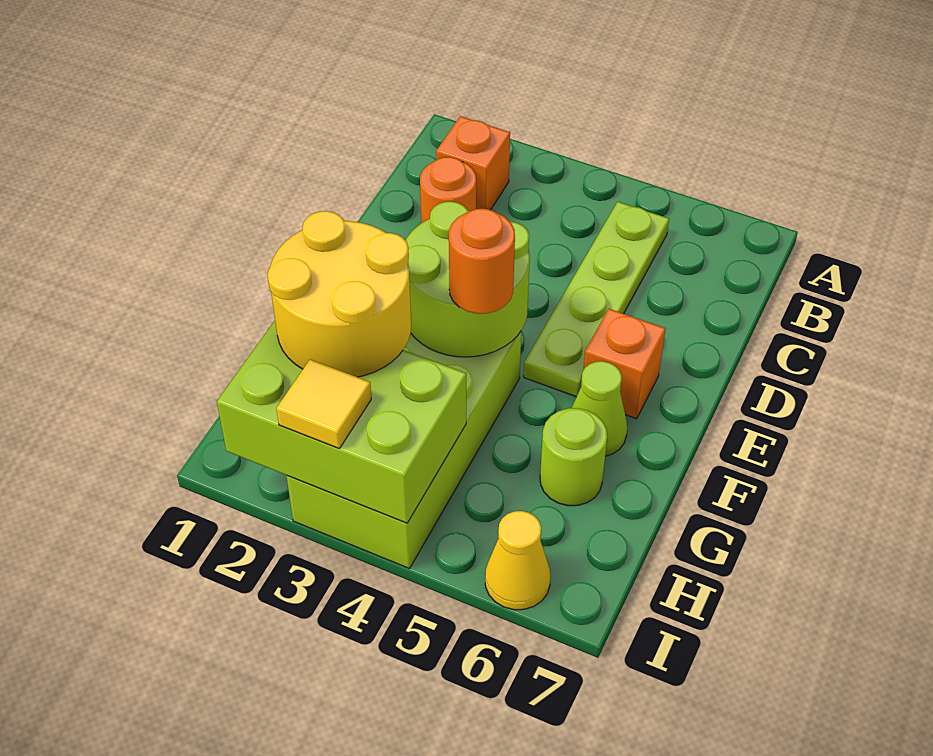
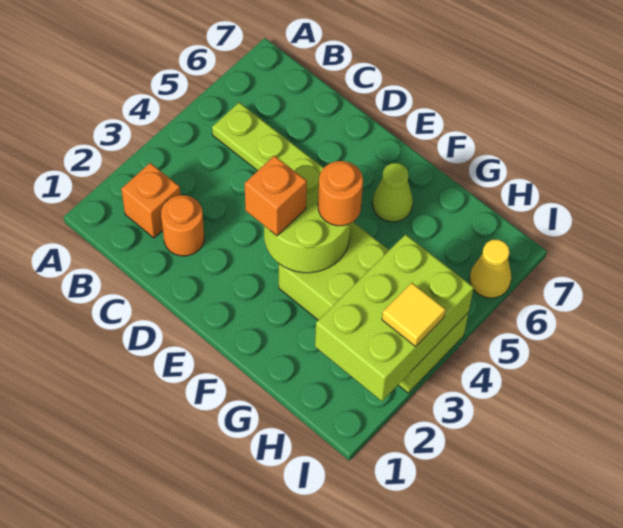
orange brick E6 level 1 -> orange brick E3 level 3
yellow round brick G2:H3 level 3 -> none
lime round brick G6 level 1 -> none

